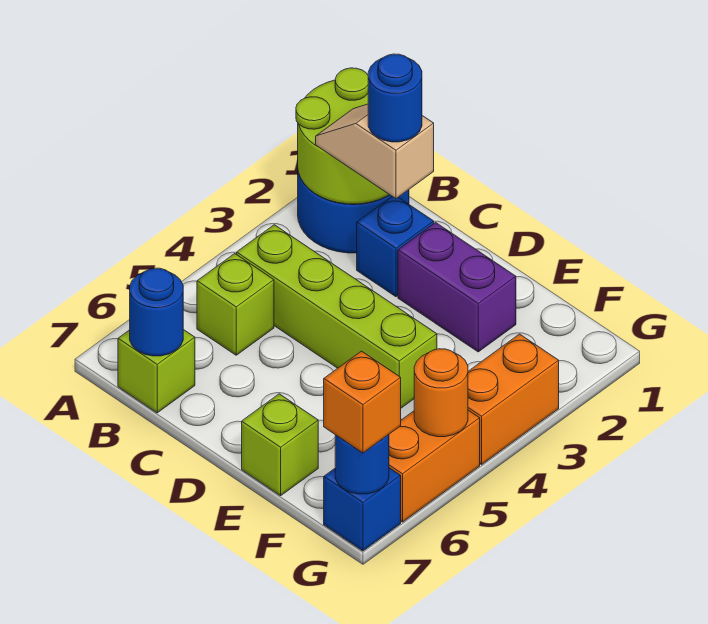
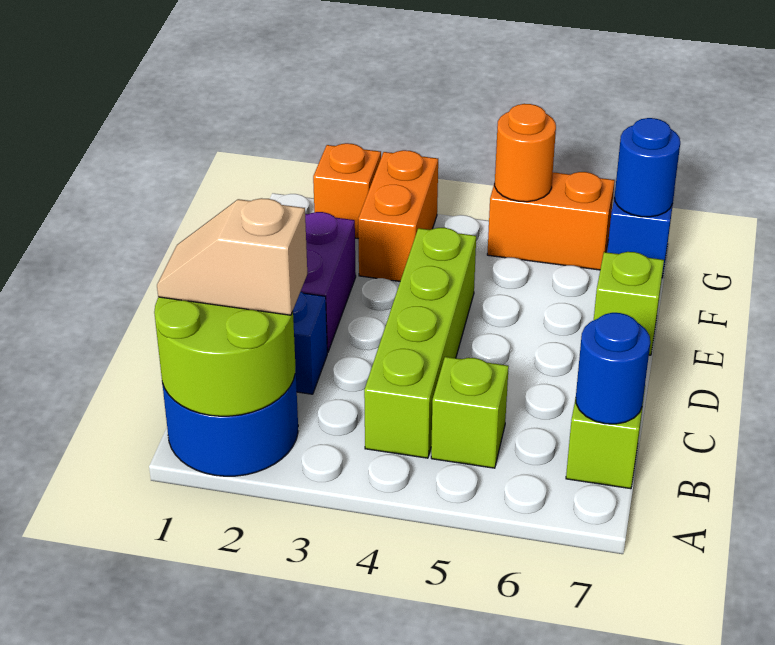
tan slope B2:C2 level 3 top C -> tan slope B1:B2 level 3 top 2
blue round brick C2 level 4 -> none
orange brick G3:G4 level 1 -> orange brick F3:G3 level 1
orange brick G7 level 3 -> orange brick G2 level 1

